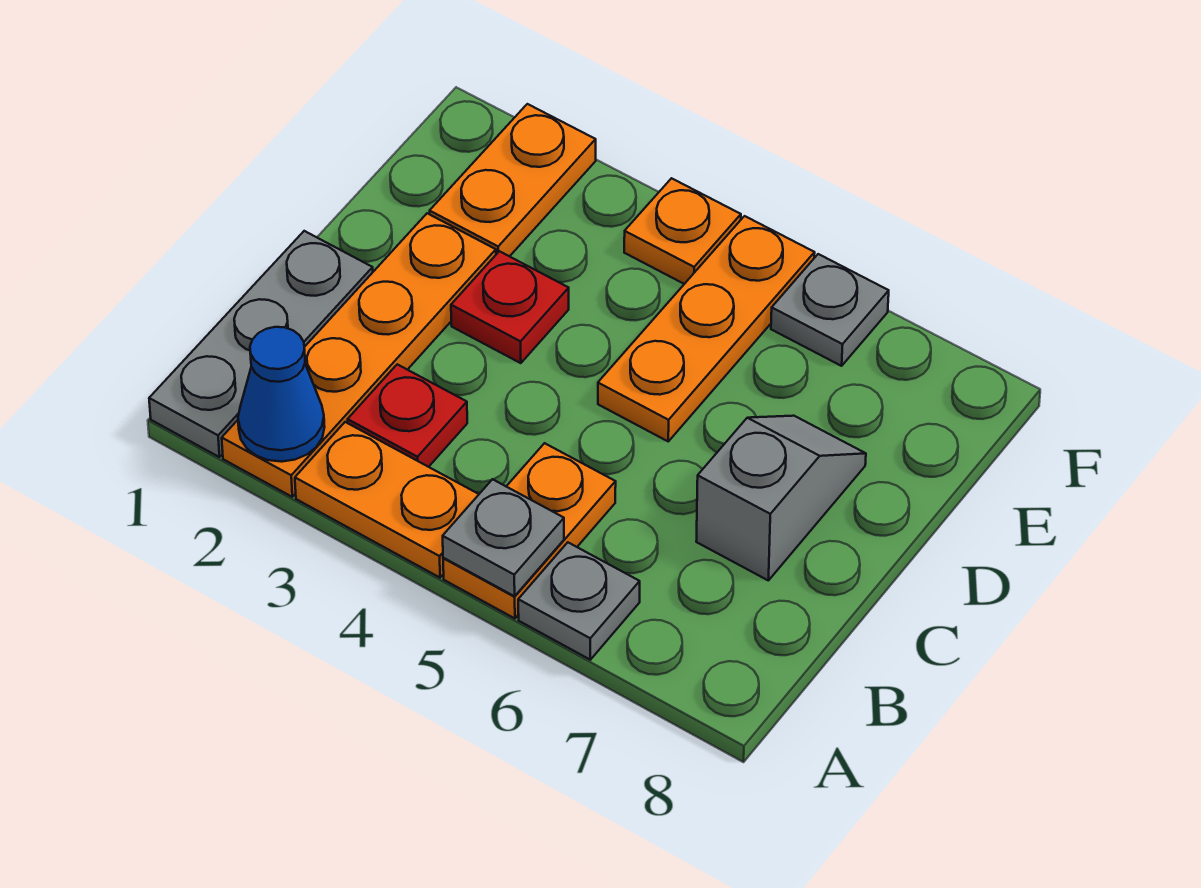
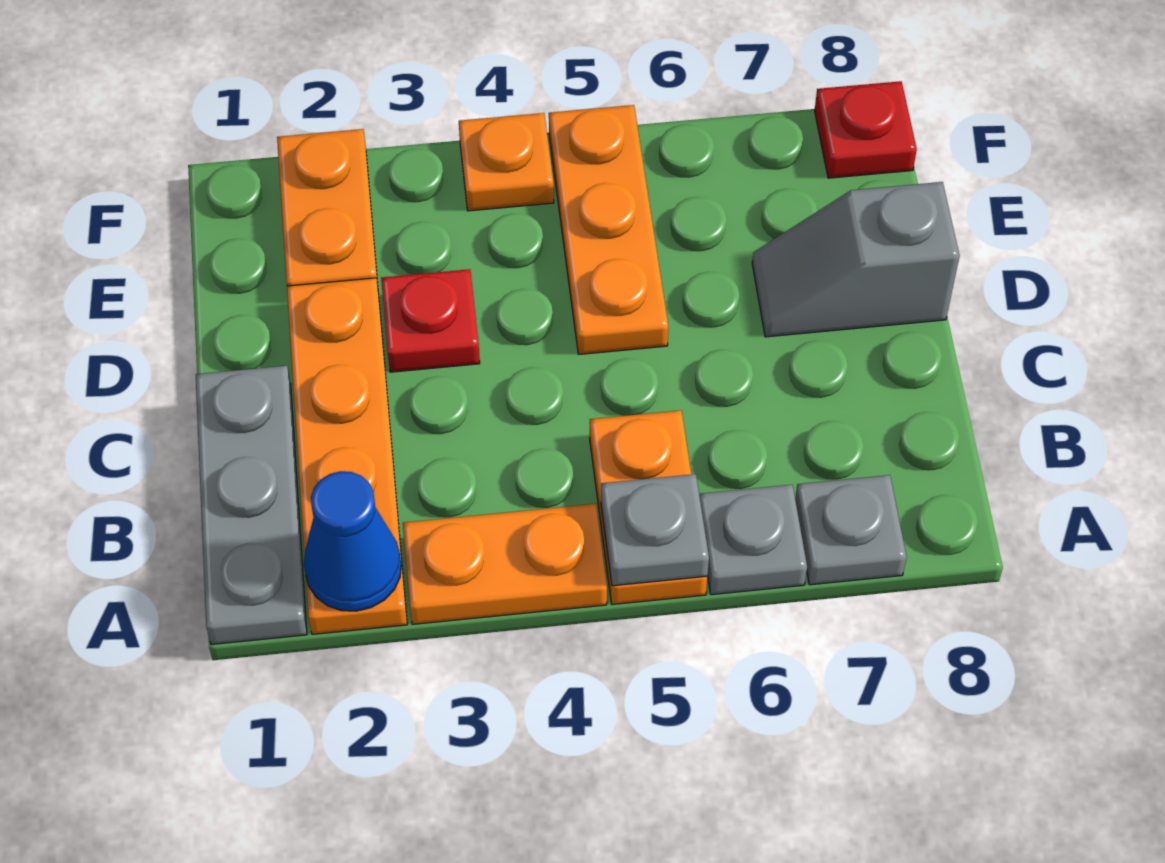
red plate B3 level 1 -> red plate F8 level 1
grey slope C7:D7 level 1 top C -> grey slope D7:D8 level 1 top 8
grey plate F6 level 1 -> grey plate A7 level 1

